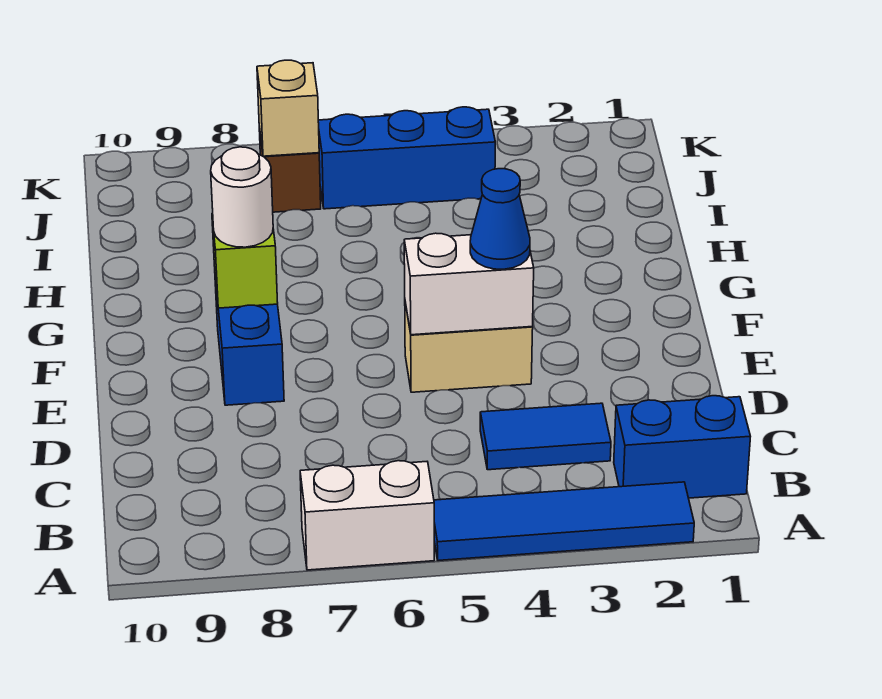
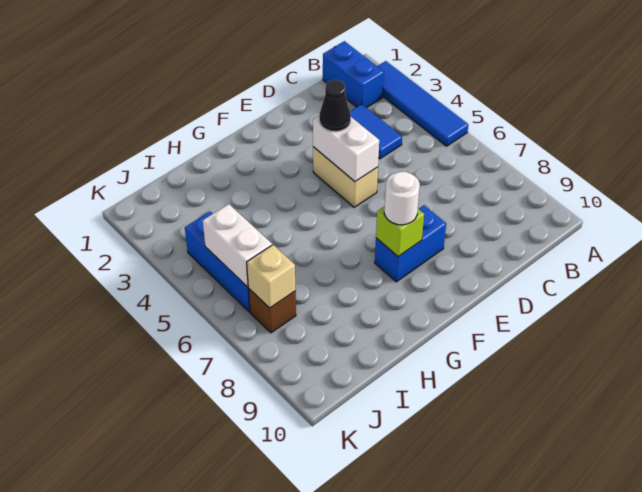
white brick A6:A7 level 1 -> white brick J5:J6 level 2
blue cone E4 level 3 -> black cone E4 level 3

